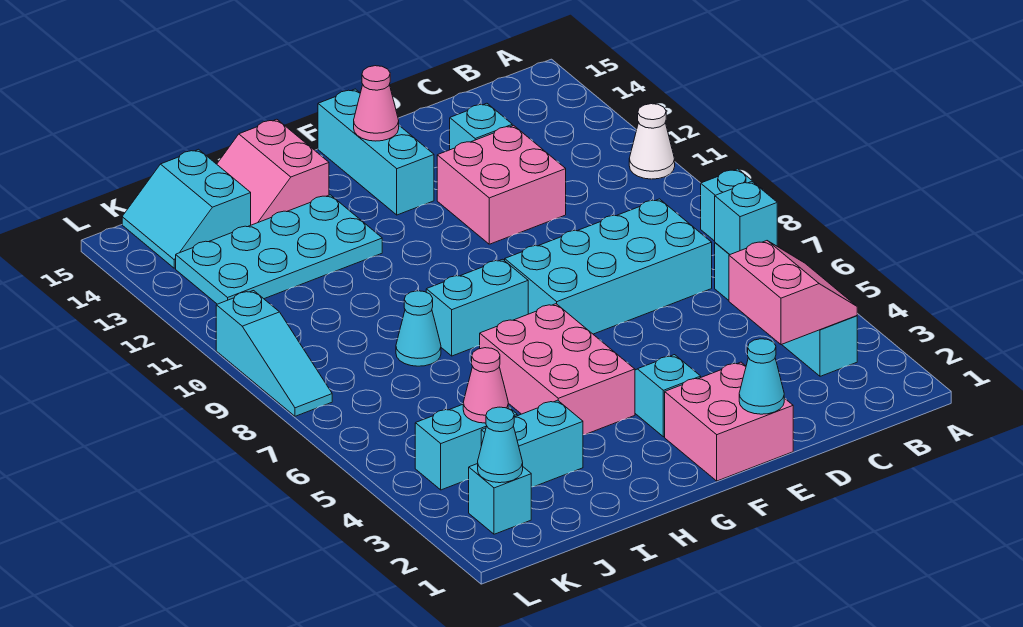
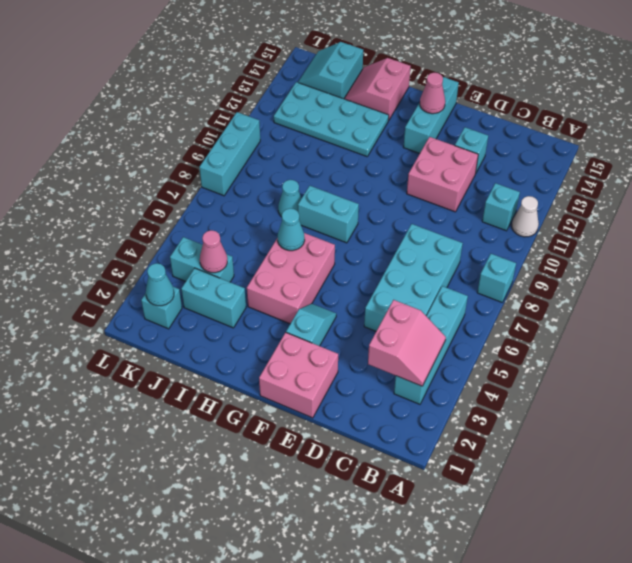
cyan brick B6 level 2 -> cyan brick B11 level 1
cyan brick C7:F8 level 1 -> cyan brick C5:D8 level 1
cyan cone E1 level 2 -> cyan cone H6 level 2
cyan slope L8:L10 level 1 top 10 -> cyan brick L8:L10 level 1

